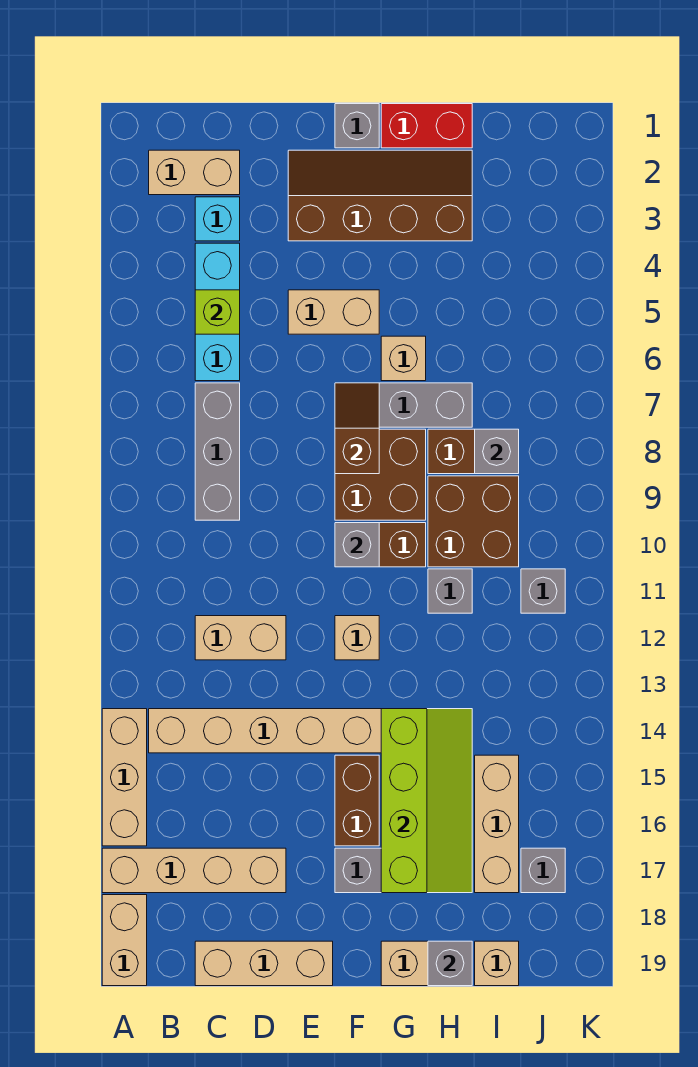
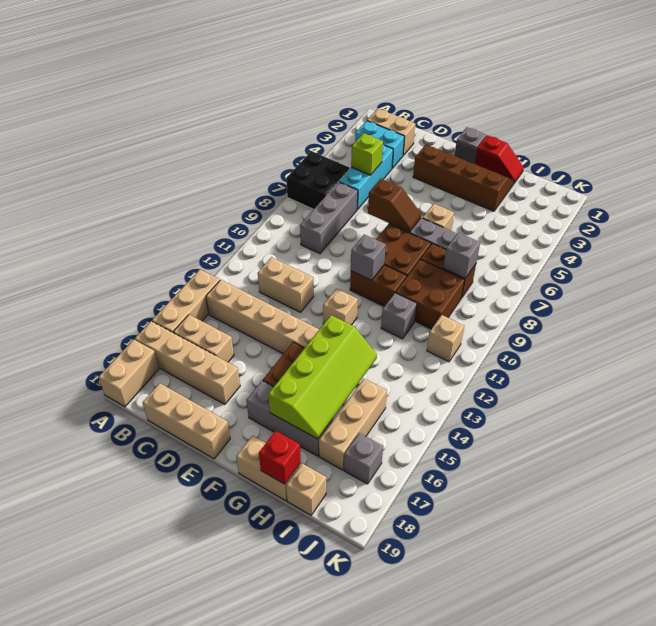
none -> black brick A6:B7 level 1
cyan brick C3 level 1 -> cyan brick B3:C3 level 1
tan brick E5:F5 level 1 -> tan brick B16:C16 level 1
brown slope F7:F8 level 2 top 8 -> brown slope E7:F7 level 2 top E
red brick G1:H1 level 1 -> red slope G1:H1 level 1 top G
grey brick H19 level 2 -> red brick H19 level 2
grey brick J11 level 1 -> tan brick J11 level 1

